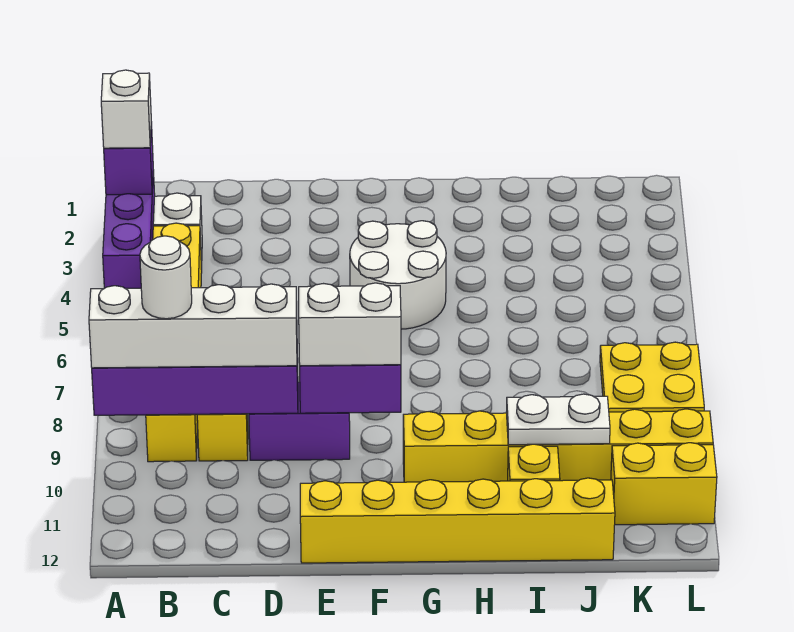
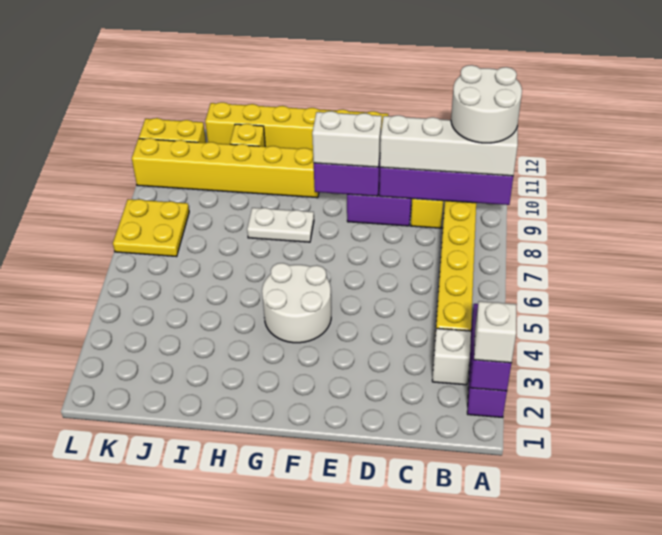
white round brick B9 level 4 -> white round brick A9:B10 level 4
white plate I10:J10 level 2 -> white plate G8:H8 level 1

